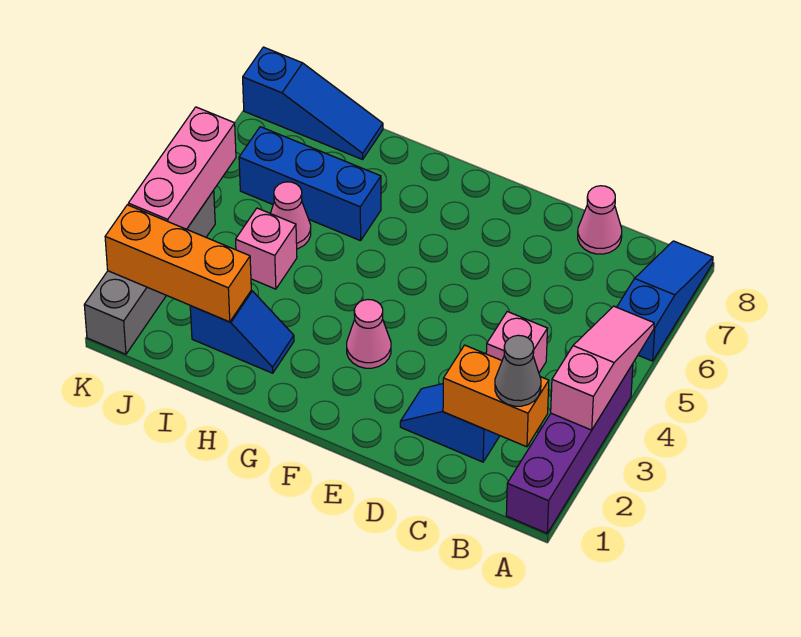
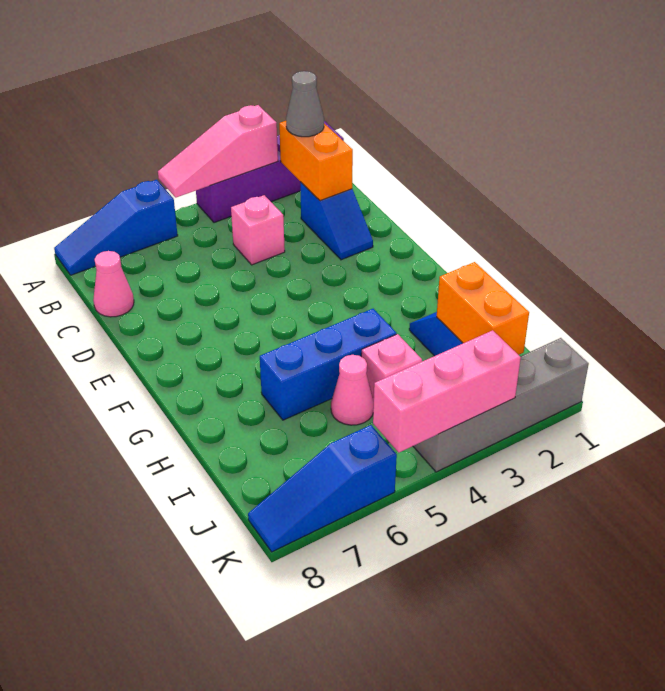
pink cone F3 level 1 -> none
blue brick H6:J6 level 1 -> blue brick H4:H6 level 1
orange brick I2:K2 level 2 -> orange brick I2:J2 level 2
blue slope I8:K8 level 1 top K -> blue slope K6:K8 level 1 top 6

